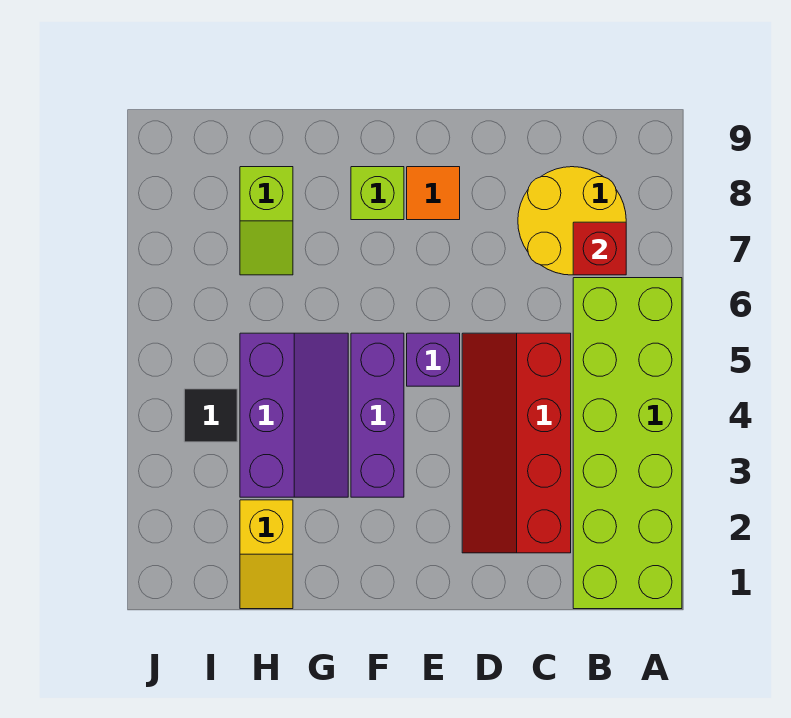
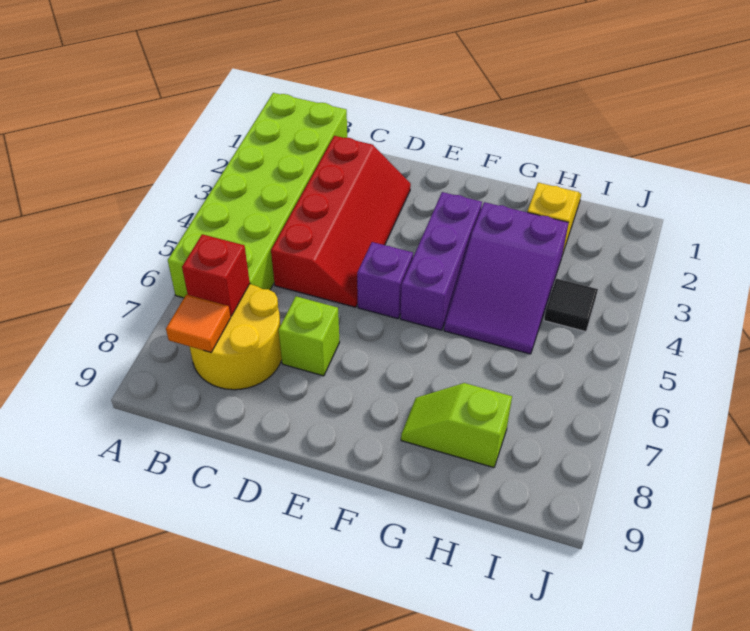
orange tile E8 level 1 -> orange tile B8 level 2
lime brick F8 level 1 -> lime brick D7 level 1
purple slope G3:H5 level 1 top H -> purple slope G3:H5 level 1 top 3
lime slope H7:H8 level 1 top 8 -> lime slope G8:H8 level 1 top H

